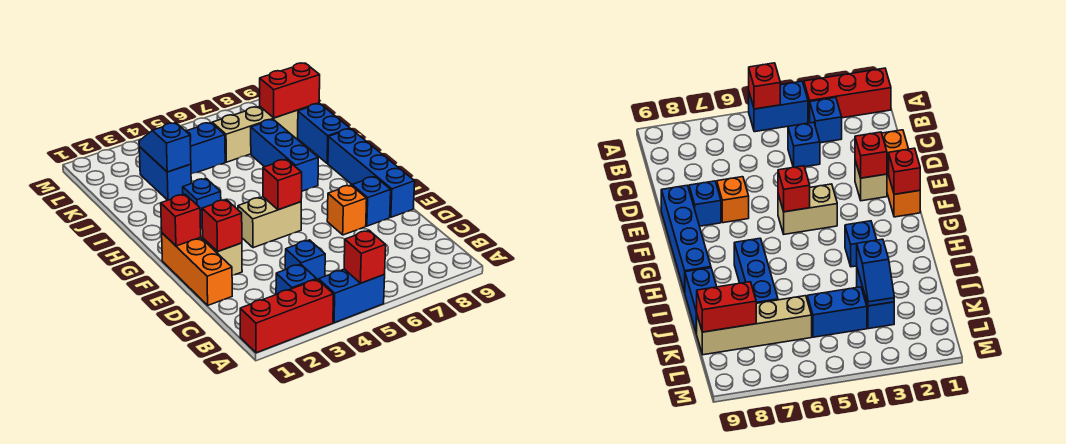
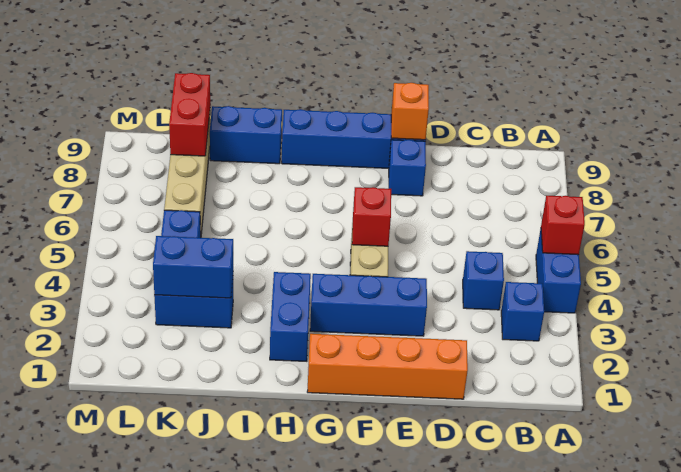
red brick A1:A3 level 1 -> none
orange brick D1:F1 level 1 -> orange brick D1:G1 level 1
tan brick E2 level 1 -> none
red brick E2 level 2 -> none
orange brick E7 level 1 -> orange brick E9 level 2
red brick F1 level 2 -> none
blue brick H3 level 1 -> blue brick H2:H3 level 1
blue brick H7:J7 level 1 -> blue brick E3:G3 level 1
blue slope J3:K3 level 2 top J -> blue brick J3:K3 level 2

